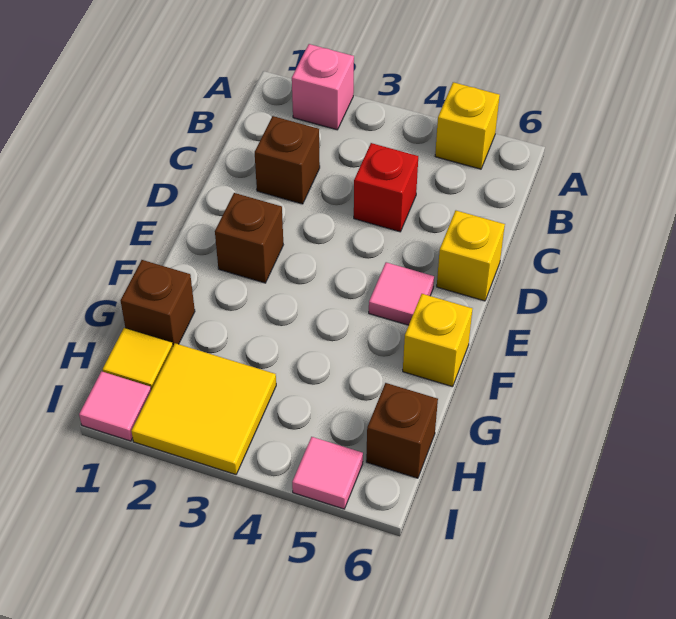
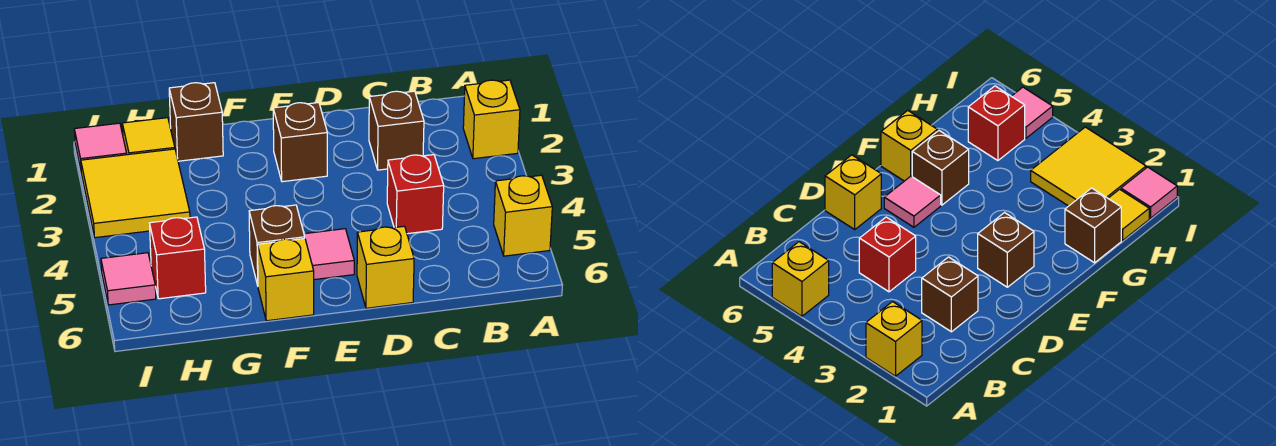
pink brick A2 level 1 -> yellow brick A2 level 1
none -> red brick H5 level 1
brown brick H6 level 1 -> brown brick F5 level 1

